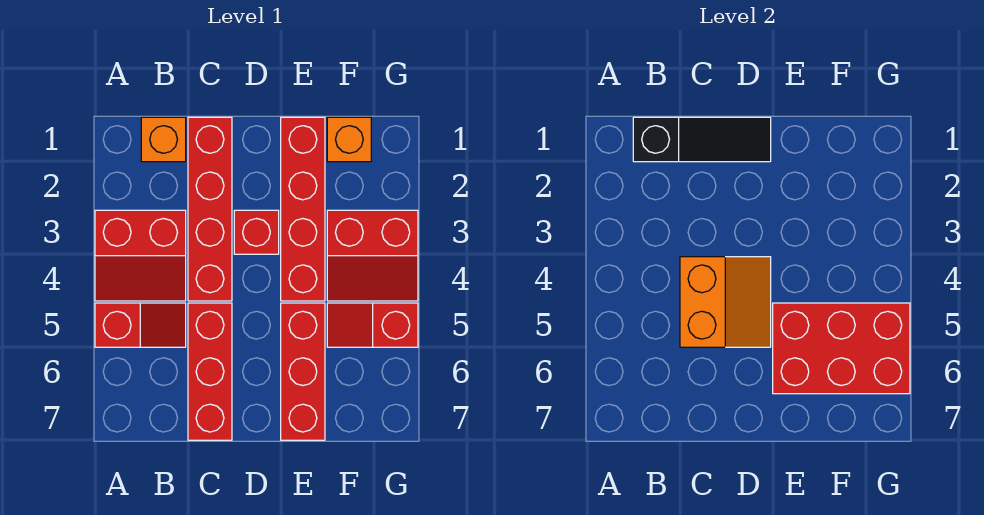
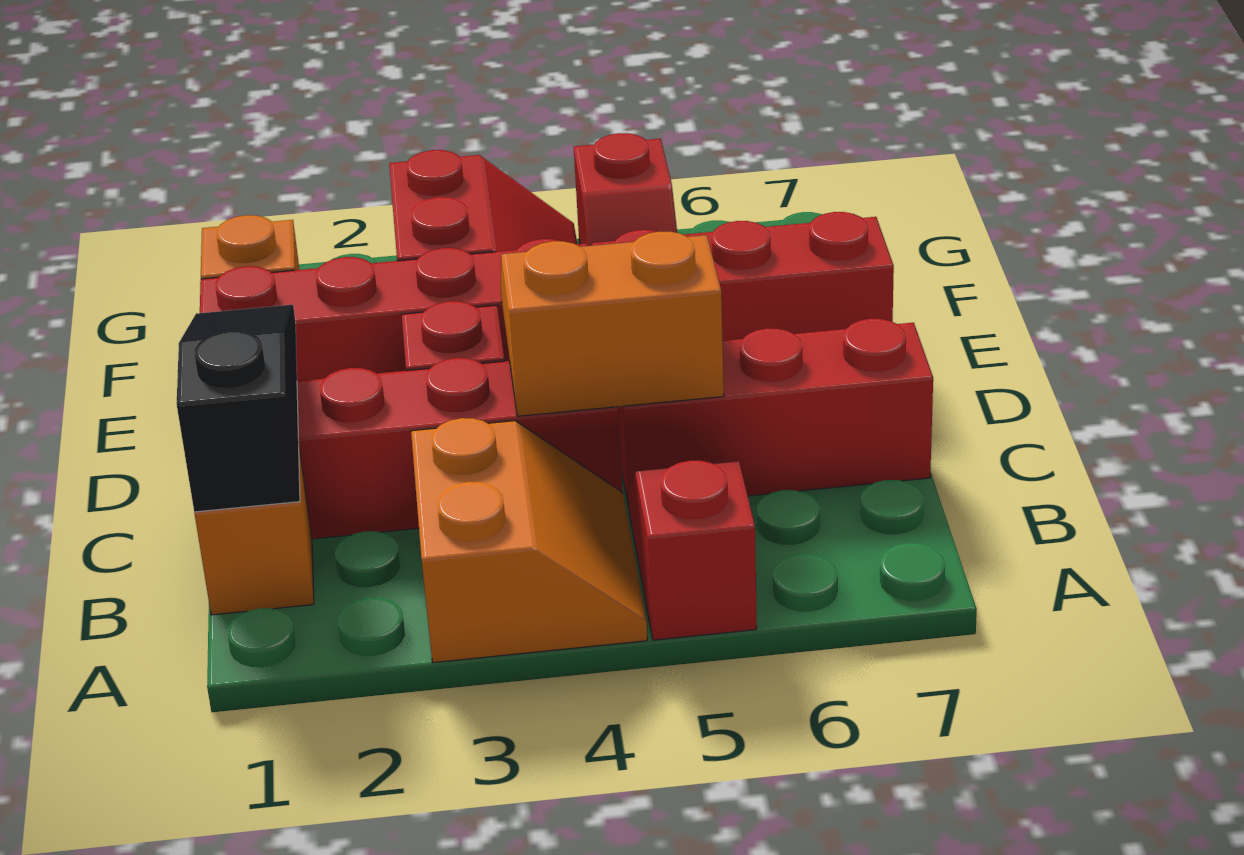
red slope A3:B4 level 1 top 3 -> orange slope A3:B4 level 1 top 3
red brick E5:G6 level 2 -> none

